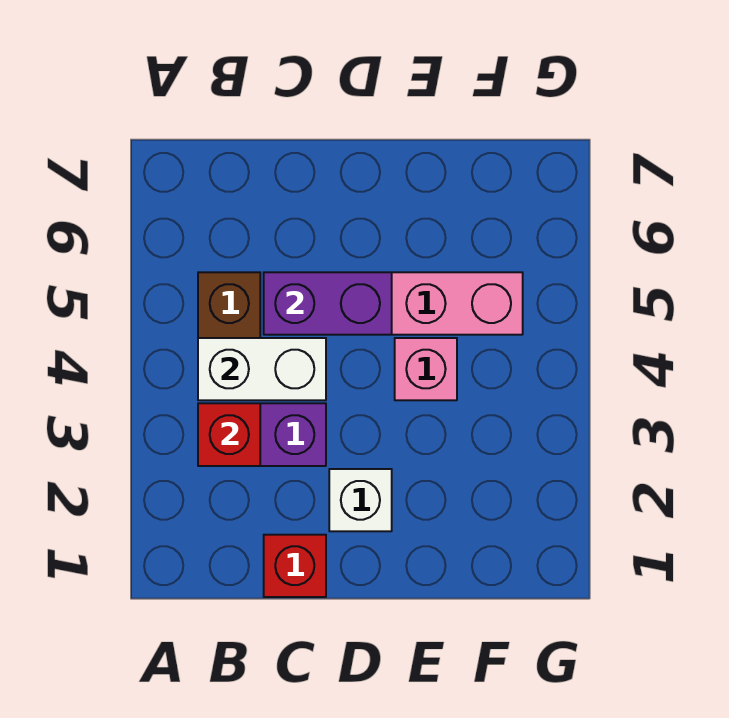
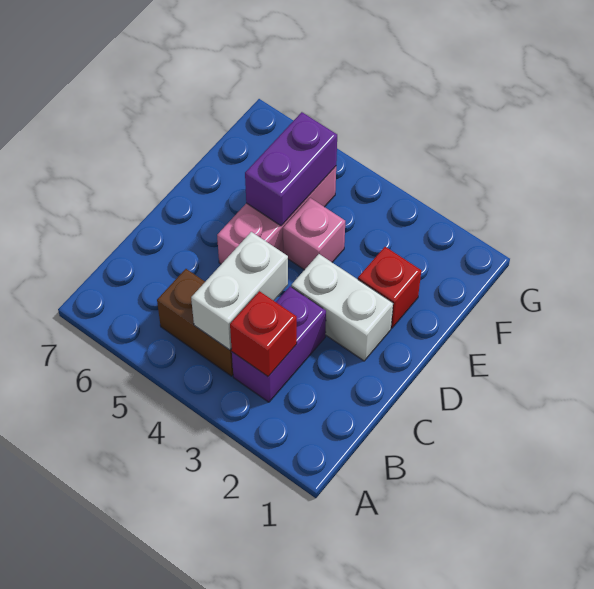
red brick C1 level 1 -> red brick E2 level 1
purple brick C5:D5 level 2 -> purple brick E5:F5 level 2
white brick D2 level 1 -> white brick D2:D3 level 1

